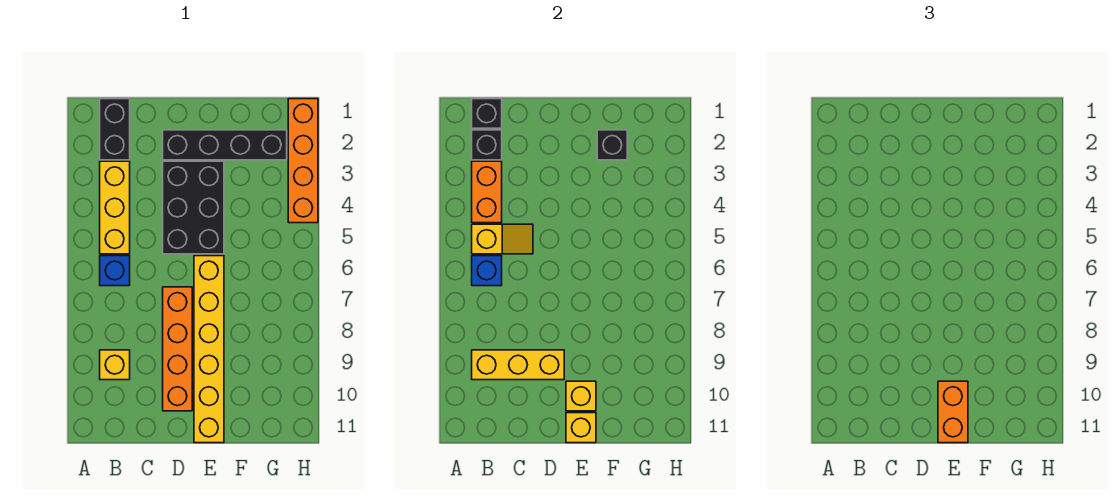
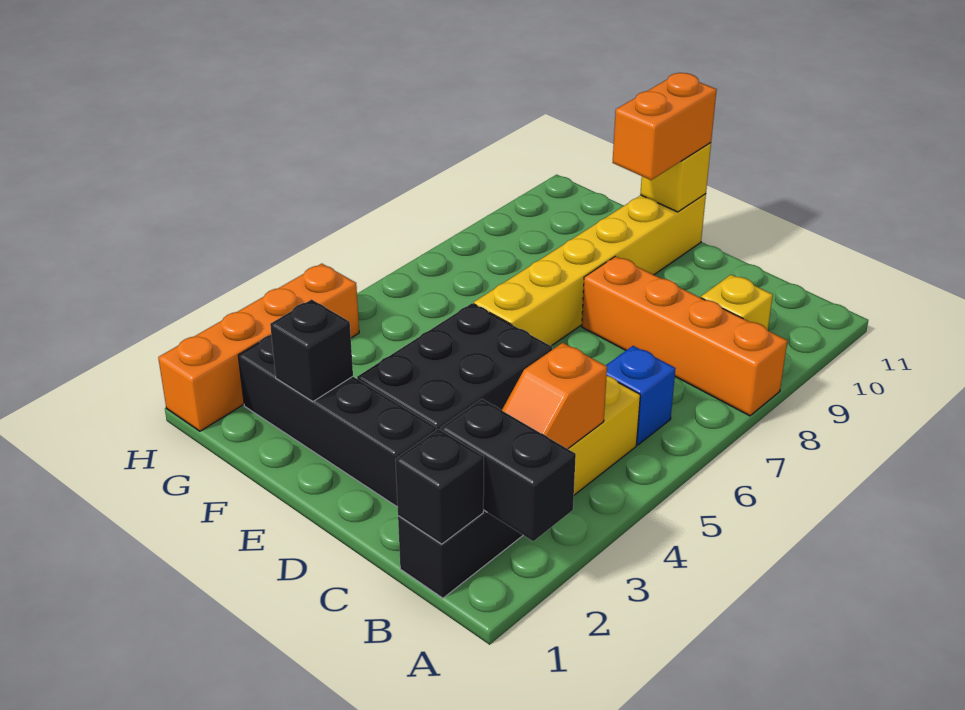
black brick B2 level 2 -> black brick A2:B2 level 2
orange brick B3:B4 level 2 -> orange slope B3:B4 level 2 top 4
yellow slope B5:C5 level 2 top B -> none
blue brick B6 level 2 -> none
yellow brick B9:D9 level 2 -> none
orange brick D7:D10 level 1 -> orange brick A8:D8 level 1
yellow brick E10 level 2 -> none

